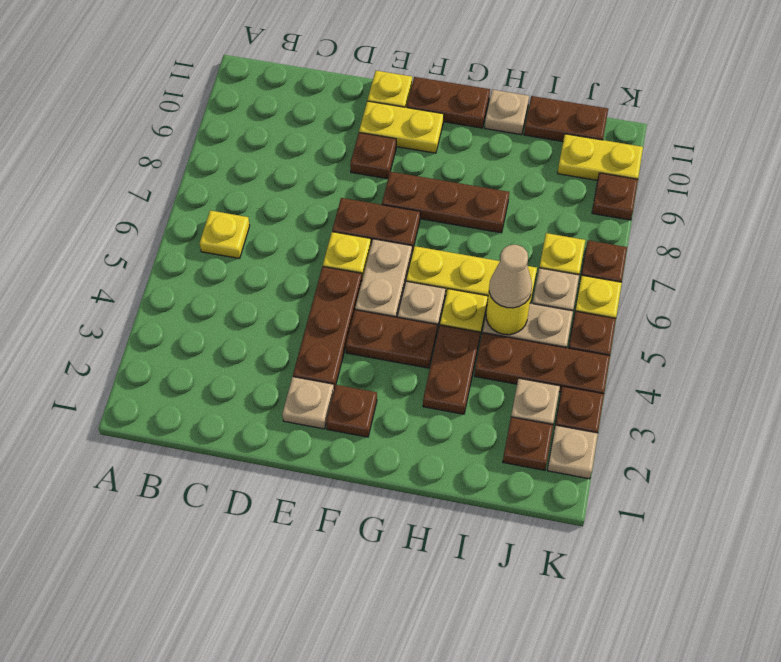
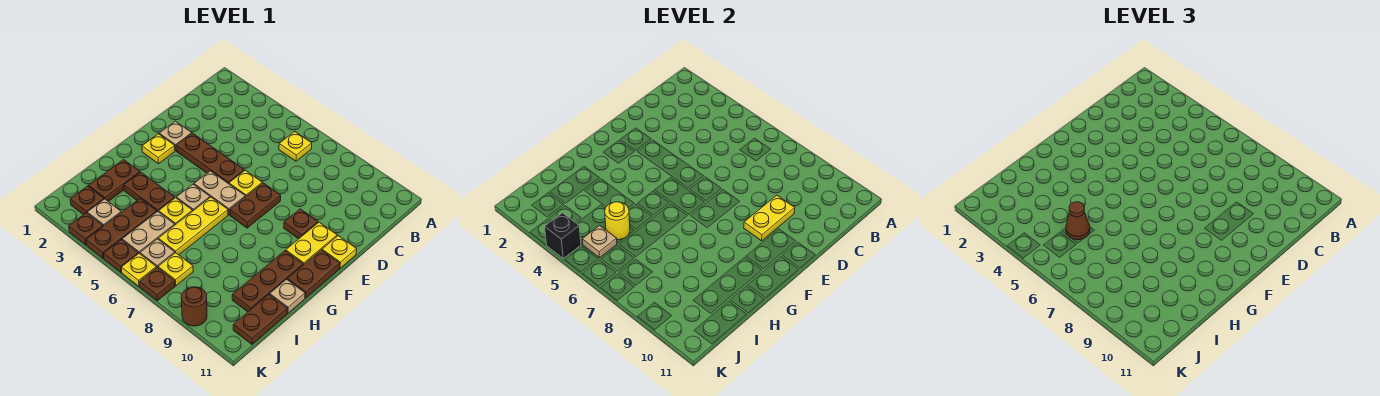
brown plate F2 level 1 -> yellow plate F2 level 1
brown plate F4:G4 level 1 -> brown plate H2:I2 level 1
brown plate F8:H8 level 1 -> brown plate G10:I10 level 1
tan cone I5 level 3 -> brown cone I5 level 3
yellow plate J10:K10 level 1 -> yellow plate D9:E9 level 2
tan plate K2 level 1 -> tan plate J5 level 2
none -> black brick K4 level 2
brown plate K9 level 1 -> brown round brick K9 level 1

